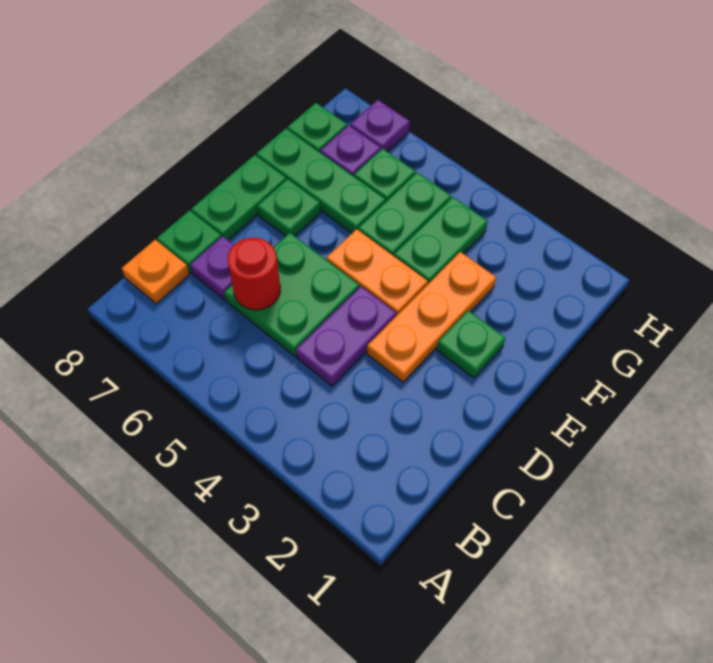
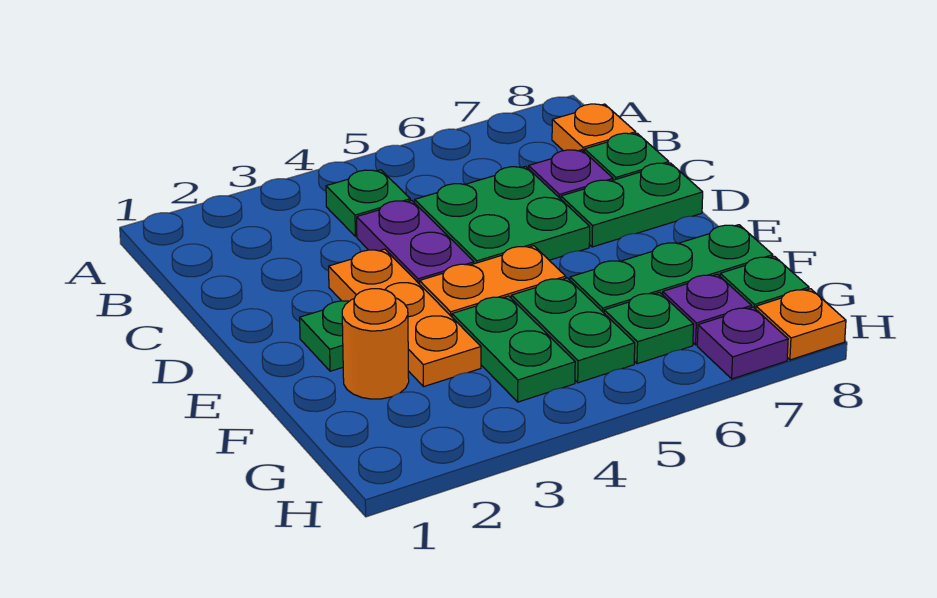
red round brick C6 level 2 -> none
green plate D8:E8 level 1 -> green plate D7:D8 level 1
green plate E7 level 1 -> green plate B4 level 1
none -> orange round brick F2 level 1
none -> orange plate H8 level 1

